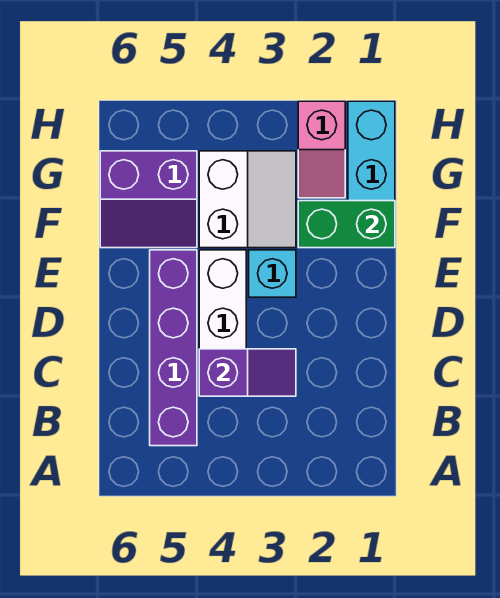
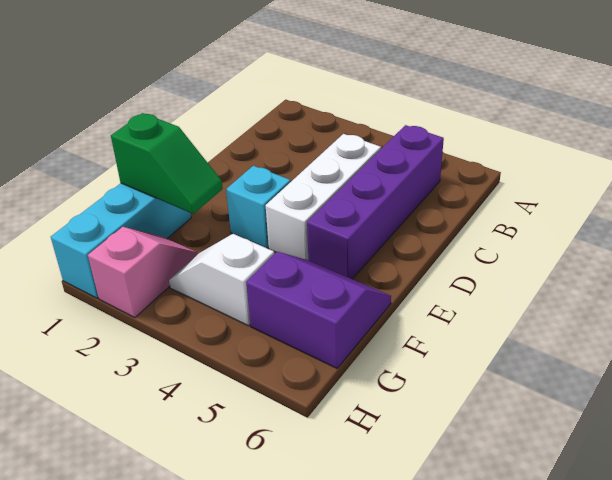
purple slope C3:C4 level 2 top 4 -> none
green brick F1:F2 level 2 -> green slope F1:F2 level 2 top 1
white slope F3:G4 level 1 top 4 -> white slope G3:G4 level 1 top 4

